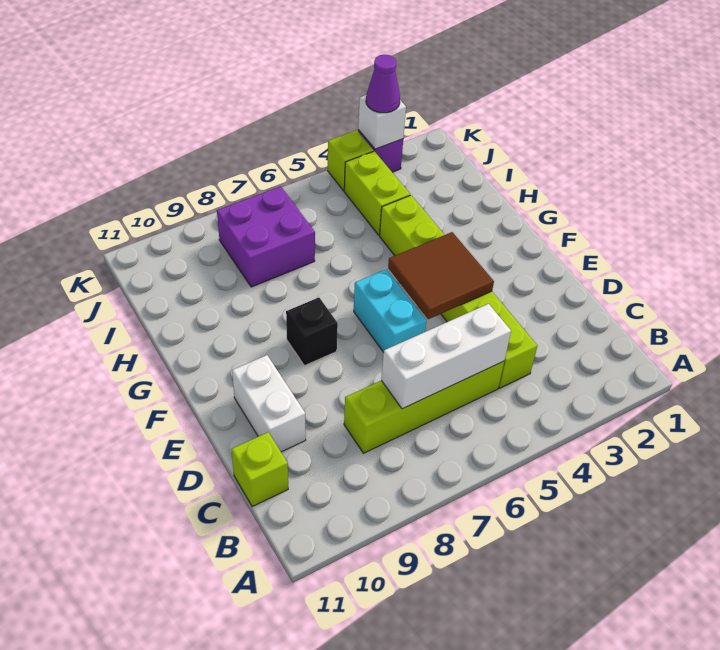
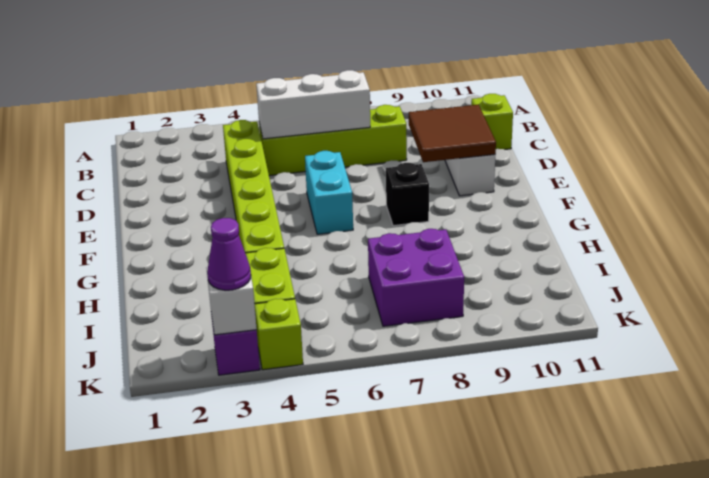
brown tile E4:F5 level 2 -> brown tile D9:E10 level 2

